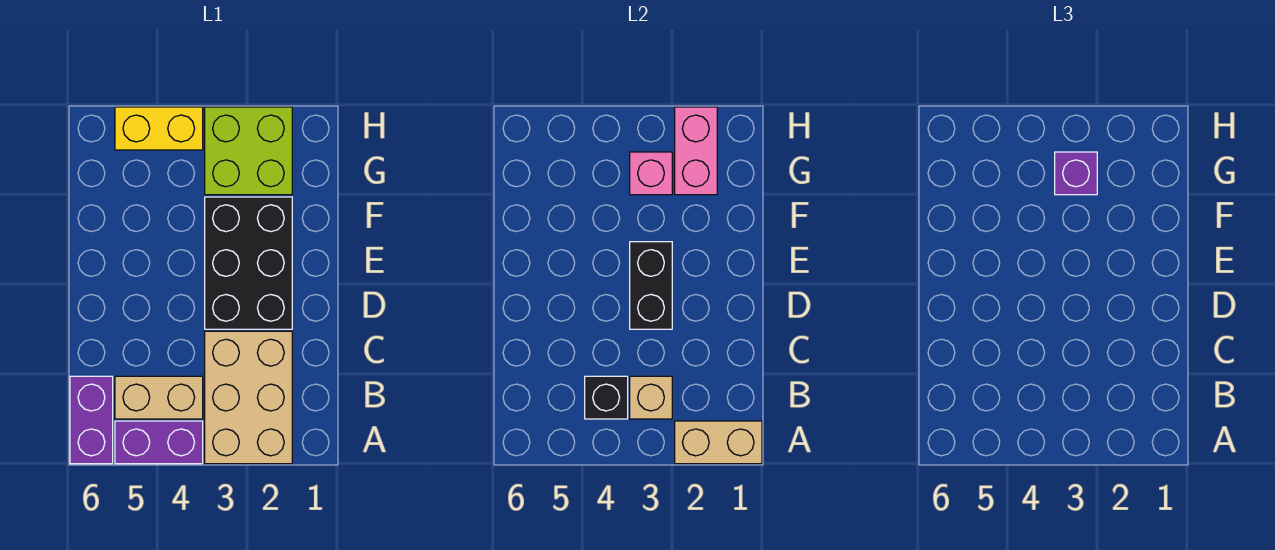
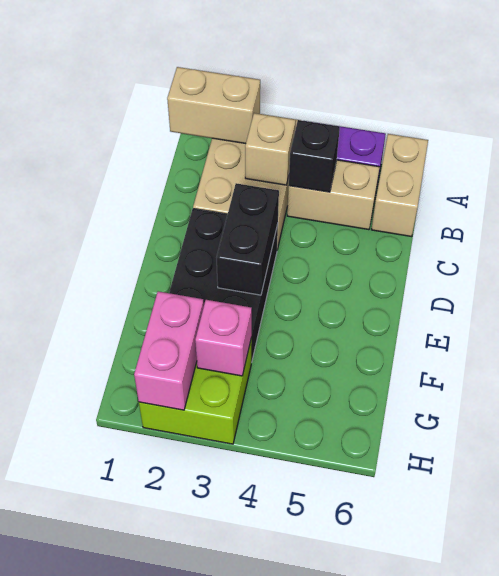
purple brick A6:B6 level 1 -> tan brick A6:B6 level 1
purple brick G3 level 3 -> none
yellow brick H4:H5 level 1 -> none

